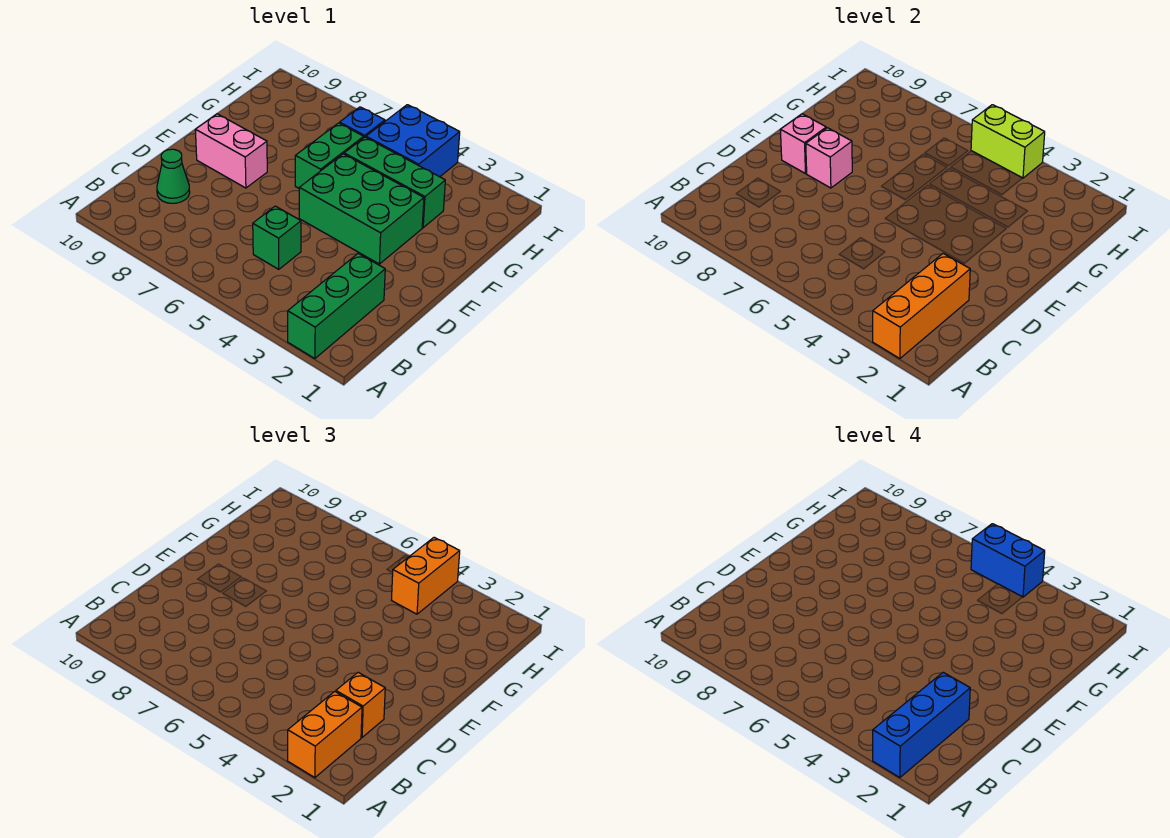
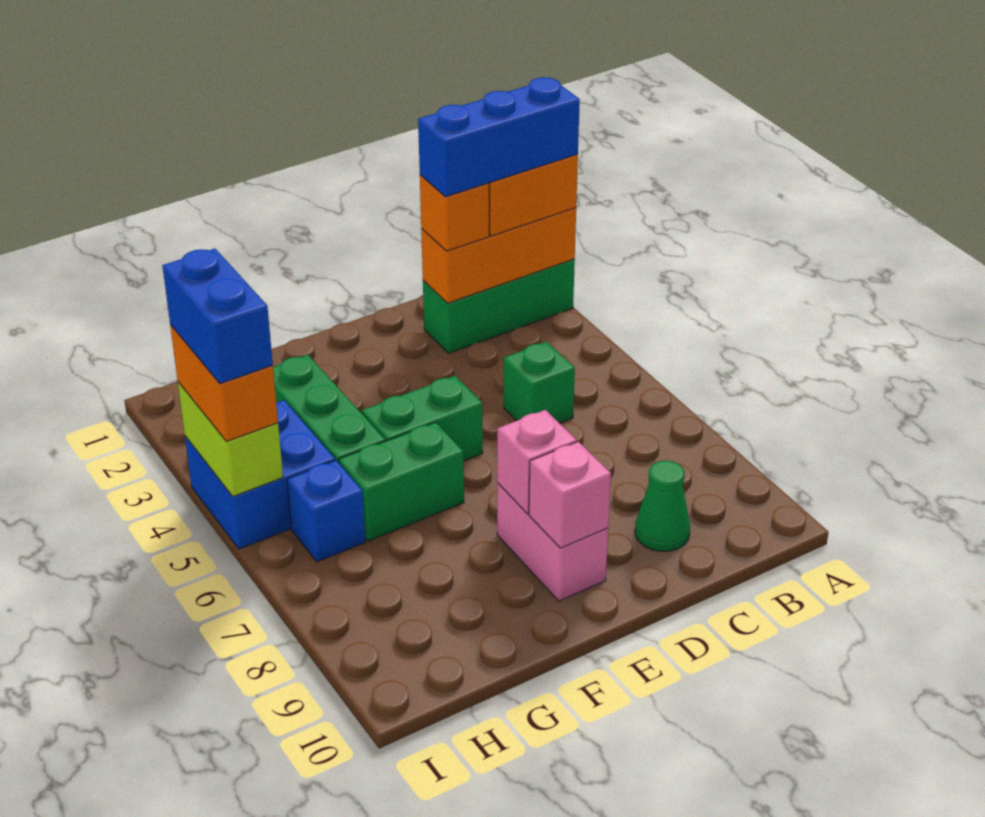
green brick E3:F5 level 1 -> green brick E5:F5 level 1
orange brick H4:I4 level 3 -> orange brick I4:I5 level 3

